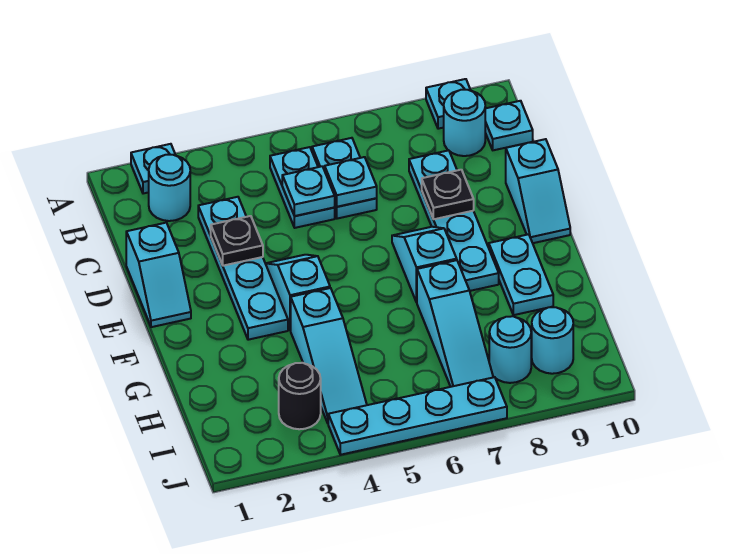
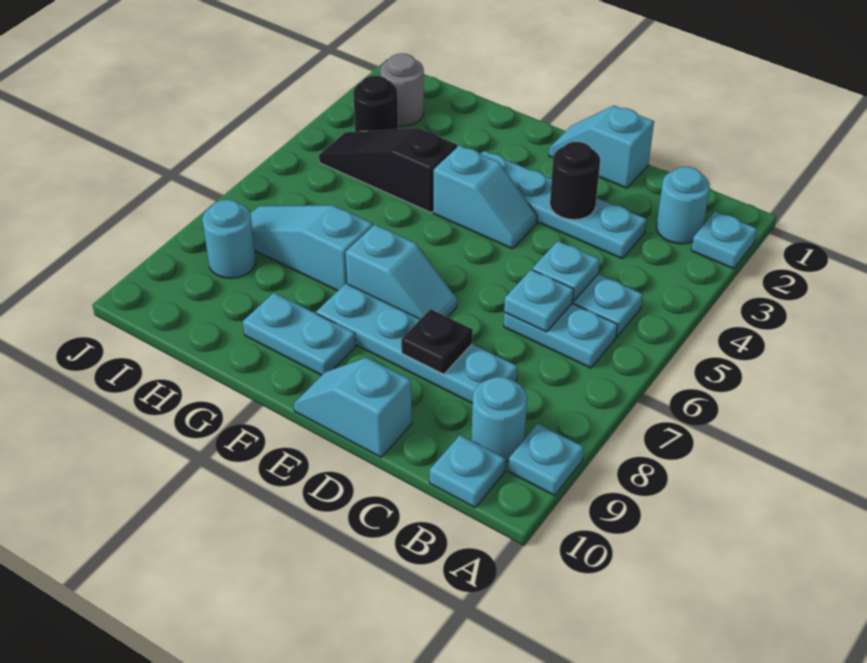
black plate D3 level 2 -> black round brick D3 level 2
cyan slope G4:I4 level 1 top G -> black slope G4:I4 level 1 top G
none -> grey round brick I2 level 1
cyan round brick I9 level 1 -> none
cyan plate J4:J7 level 1 -> none

